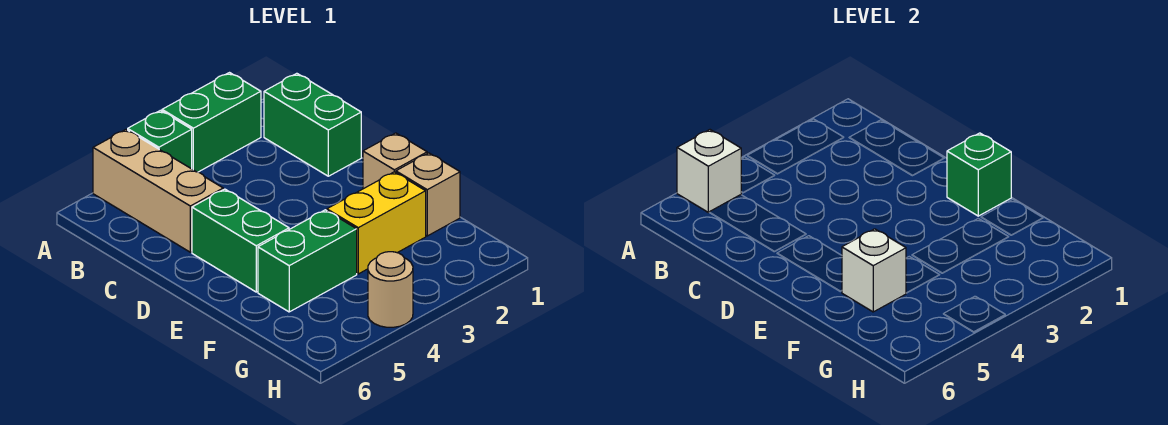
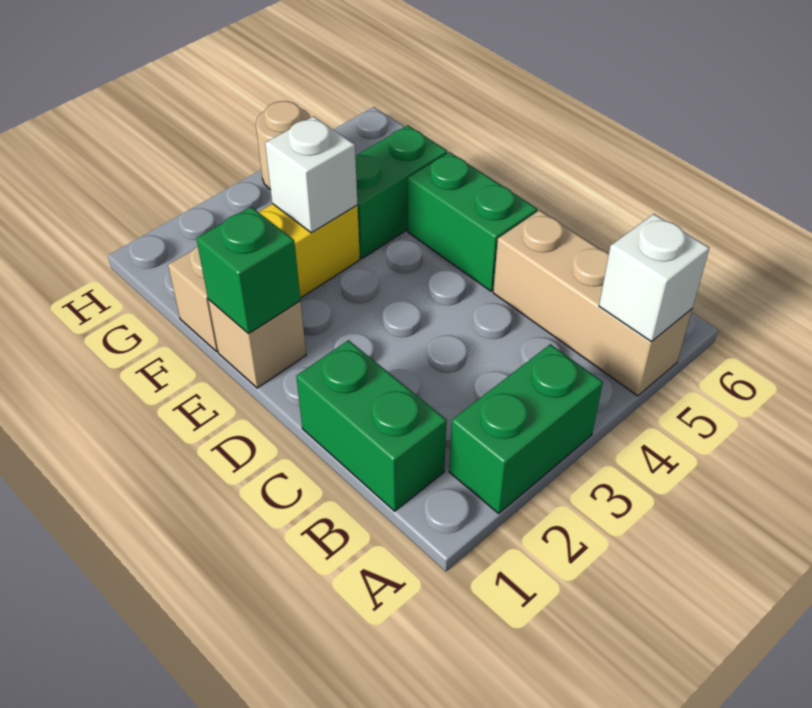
green brick A4 level 1 -> none
white brick F5 level 2 -> white brick F3 level 2

